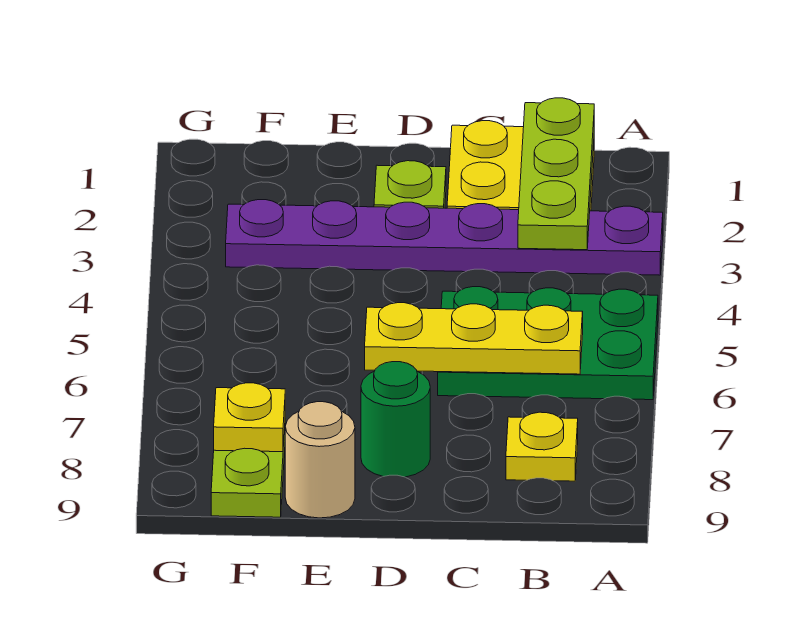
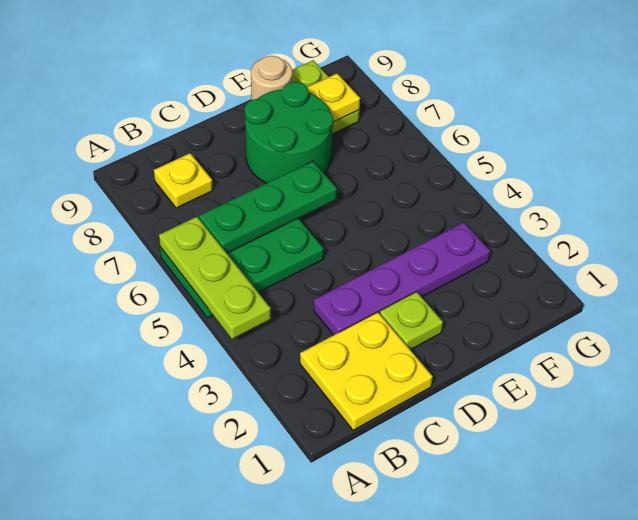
purple plate A3:F3 level 1 -> purple plate C3:F3 level 1
lime plate B1:B3 level 2 -> lime plate A4:A6 level 2
yellow plate B6:D6 level 2 -> green plate B6:D6 level 2
green round brick D8 level 1 -> green round brick D7:E8 level 1

